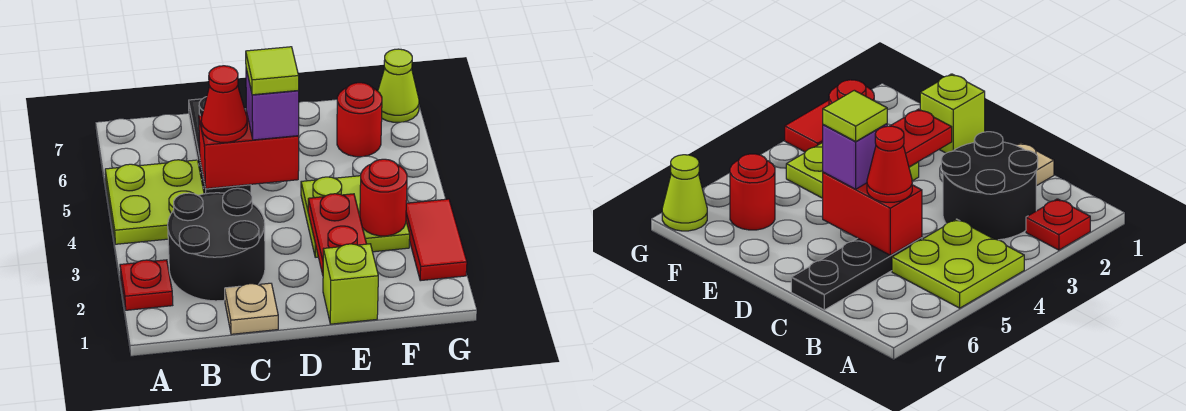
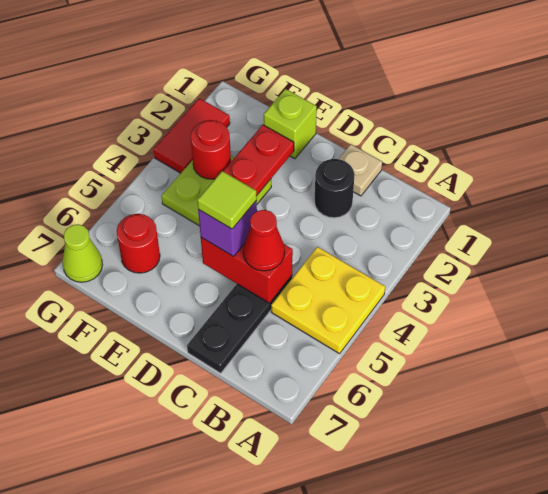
red plate A2 level 1 -> none
lime plate A4:B5 level 1 -> yellow plate A4:B5 level 1
black round brick B2:C3 level 1 -> black round brick C2 level 1

